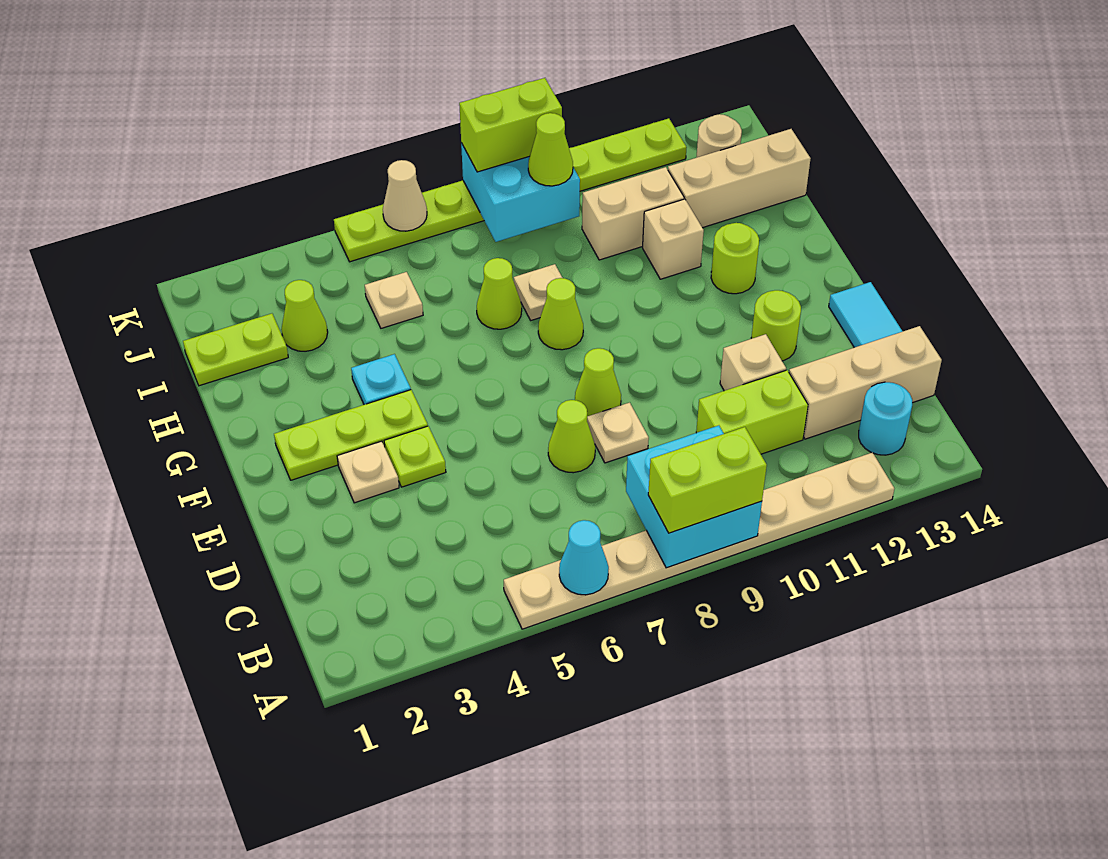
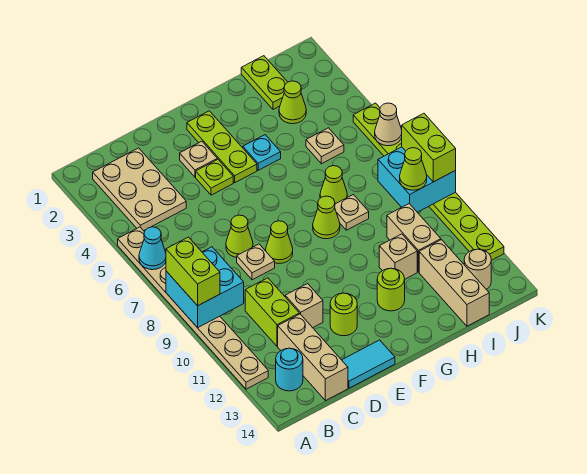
none -> tan plate B2:C4 level 1

